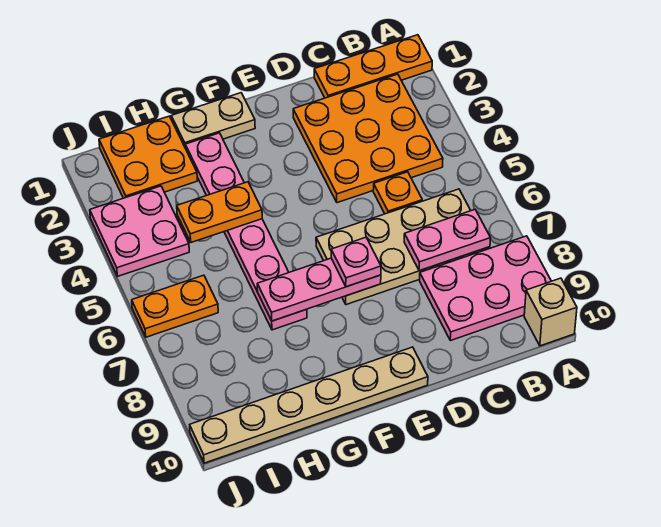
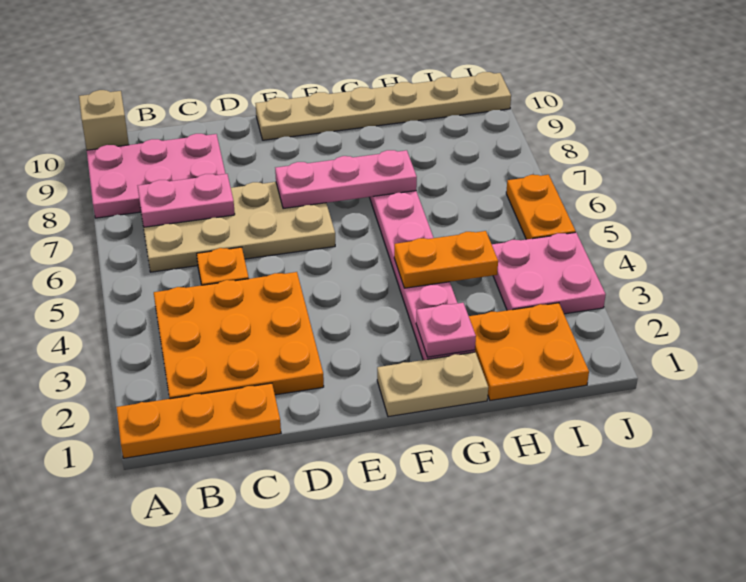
pink plate E7 level 3 -> pink plate G2 level 2
orange plate I6:J6 level 1 -> orange plate J5:J6 level 1

